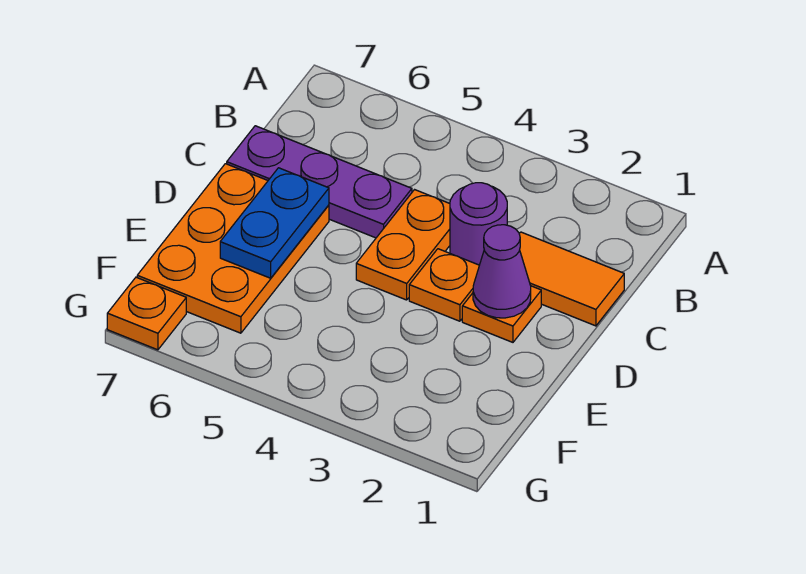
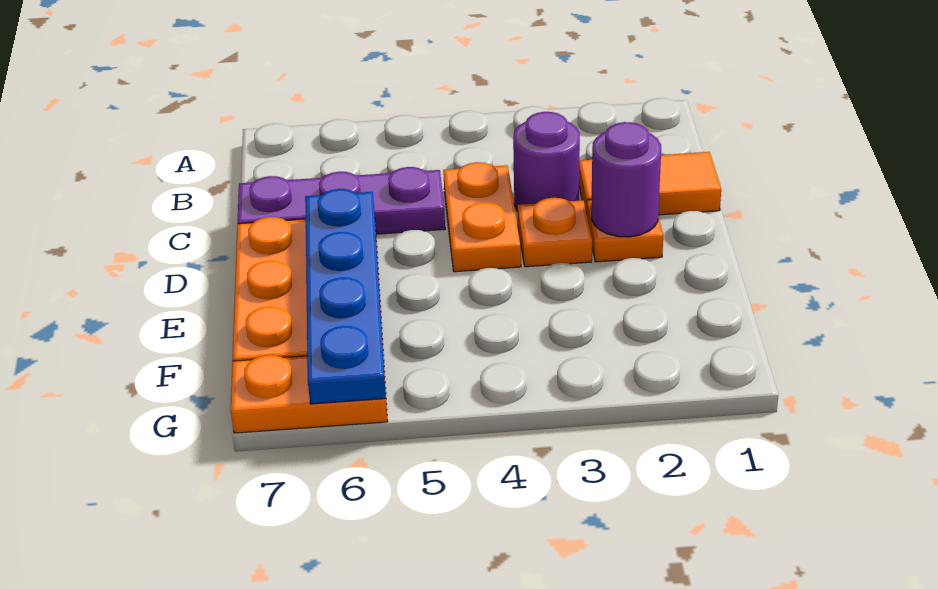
purple cone D2 level 2 -> purple round brick D2 level 2
blue plate D6:E6 level 2 -> blue plate D6:G6 level 2
orange plate G7 level 1 -> orange plate G6:G7 level 1

